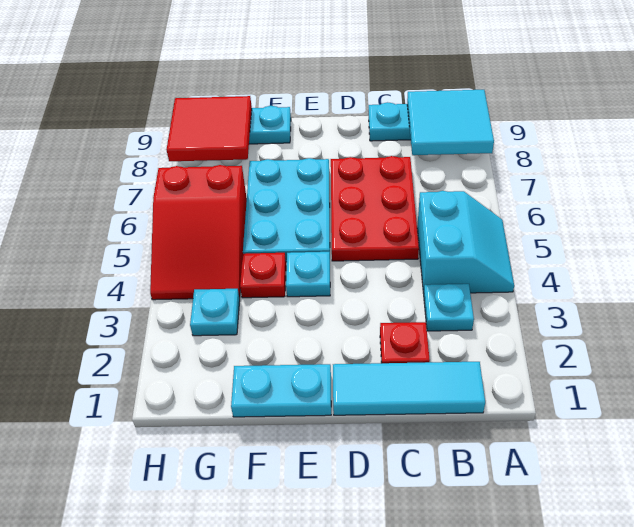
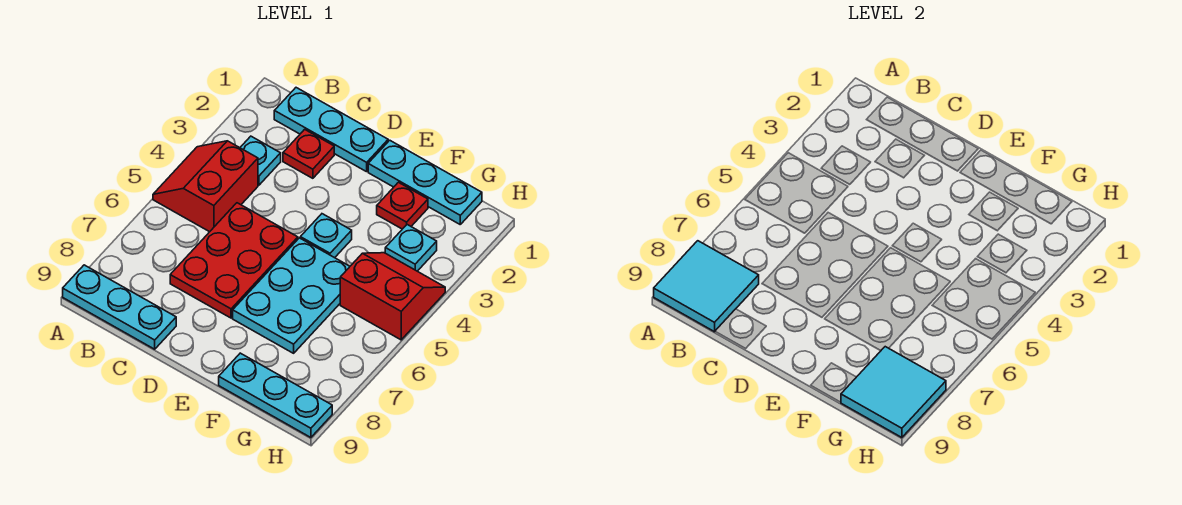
cyan slope A4:B5 level 1 top B -> red slope A4:B5 level 1 top B
cyan tile B1:D1 level 1 -> cyan plate B1:D1 level 1
cyan plate E1:F1 level 1 -> cyan plate E1:G1 level 1
red plate F4 level 1 -> red plate F2 level 1
red slope G4:H6 level 1 top 6 -> red slope G4:H5 level 1 top 5
red tile G8:H9 level 2 -> cyan tile G8:H9 level 2

